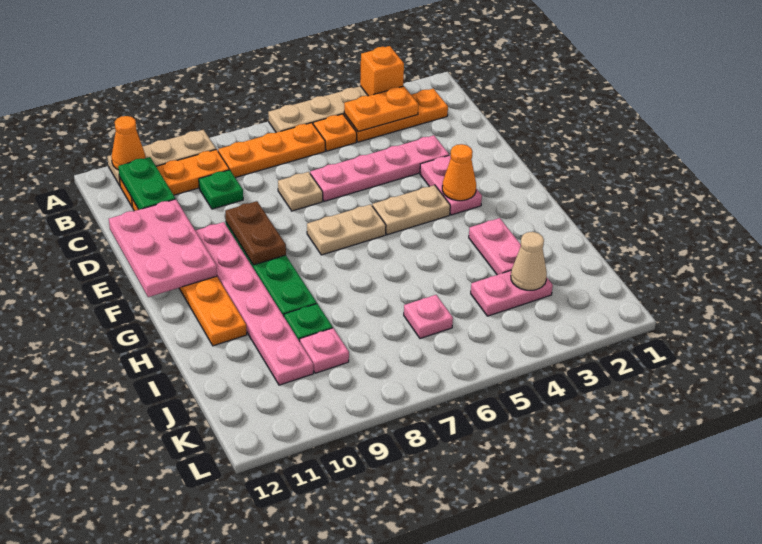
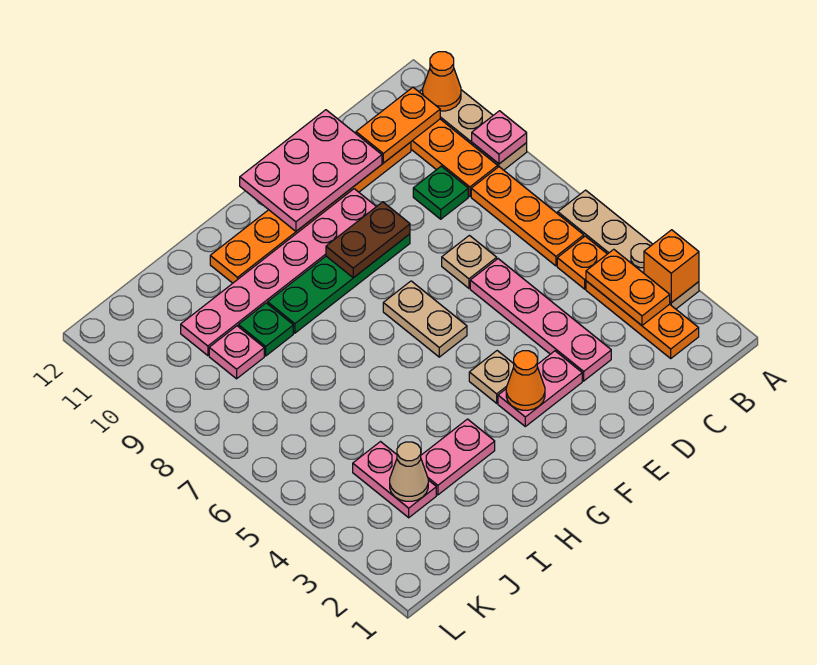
green plate B11:C11 level 2 -> orange plate B11:C11 level 2
tan plate F4:F5 level 1 -> tan plate F4 level 1
pink plate J6 level 1 -> pink plate A9 level 2

